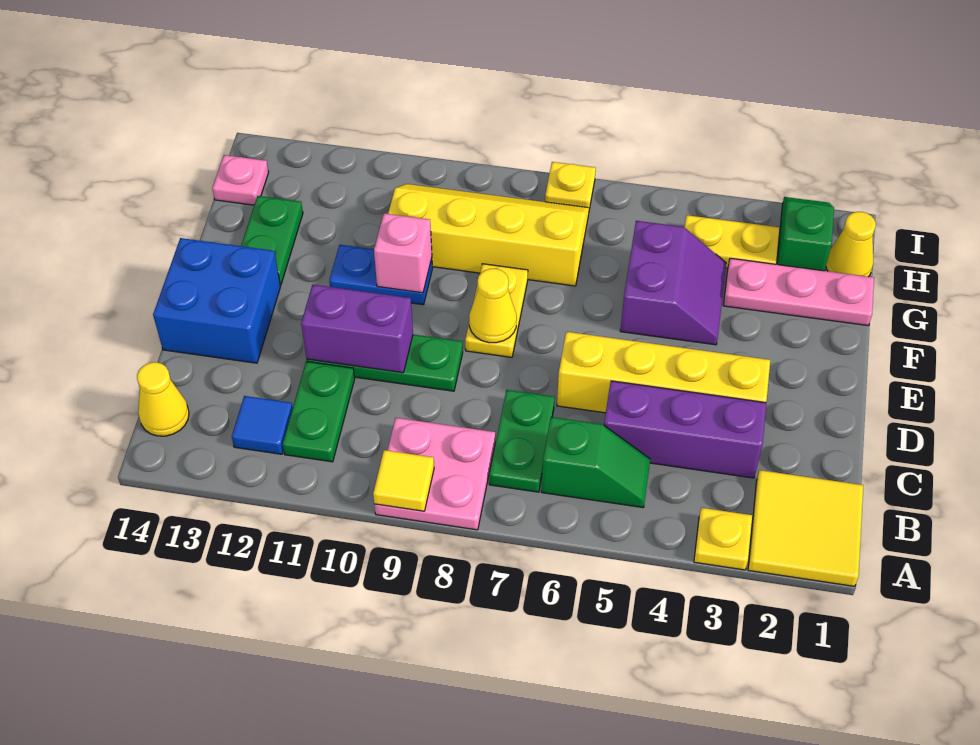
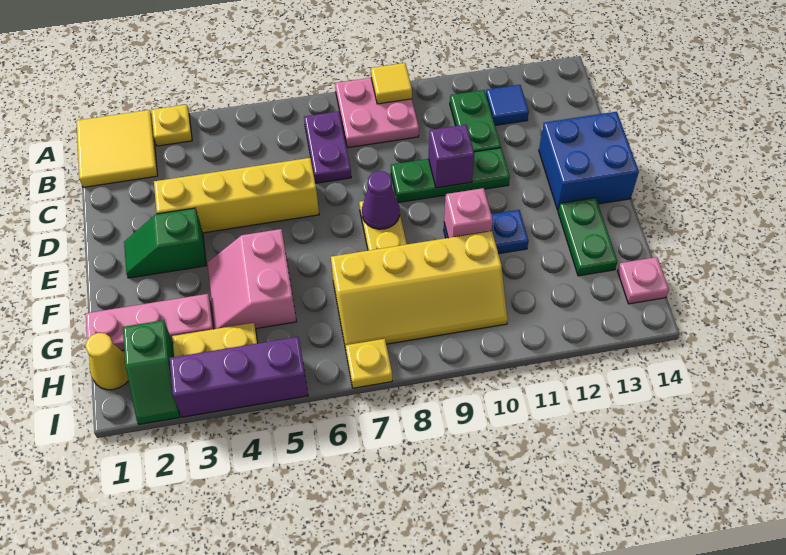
green slope B5:B6 level 1 top 6 -> green slope E2:E3 level 1 top 3
green plate B7:C7 level 1 -> purple plate B7:C7 level 1
yellow cone B14 level 1 -> none
purple brick C3:C5 level 1 -> purple brick I3:I5 level 1
purple brick D10:D11 level 2 -> purple brick D10 level 2
yellow cone E8 level 2 -> purple cone E8 level 2
purple slope F4:G5 level 1 top 5 -> pink slope F4:G5 level 1 top 5

